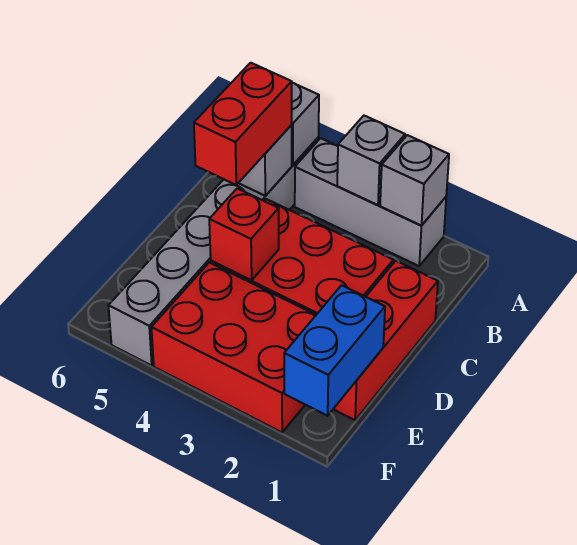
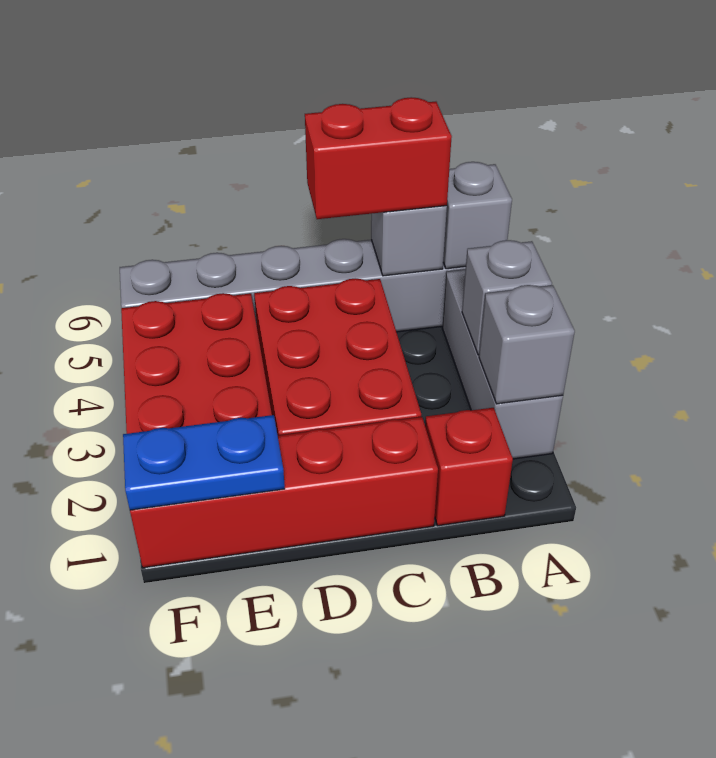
red brick C1:E1 level 1 -> red brick C1:F1 level 1
red brick D4 level 2 -> red brick B1 level 1
blue brick E1:F1 level 2 -> blue plate E1:F1 level 2

